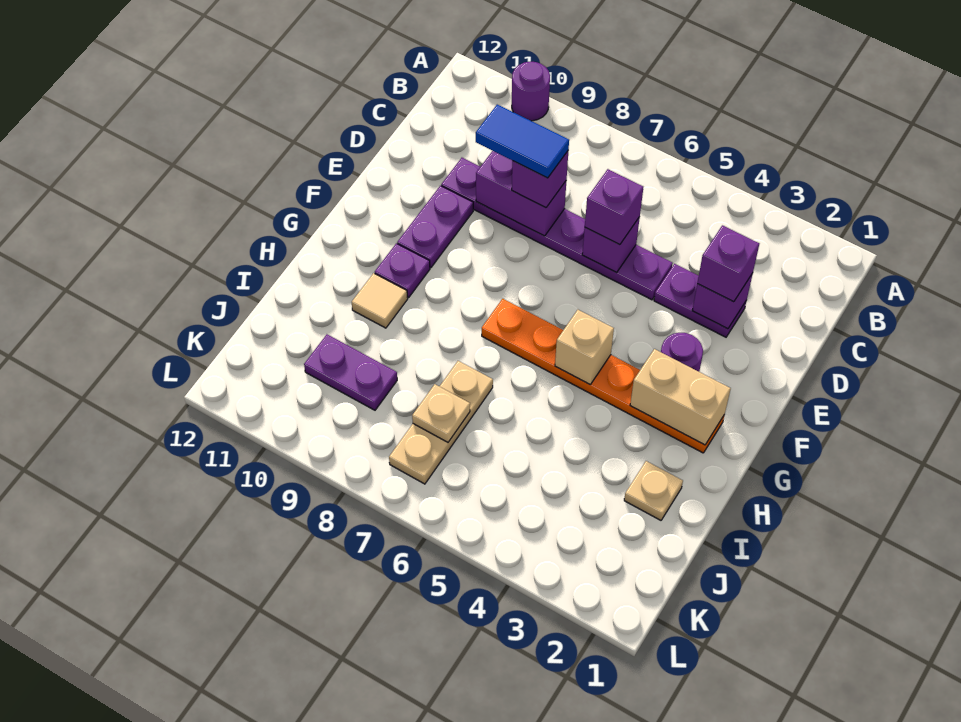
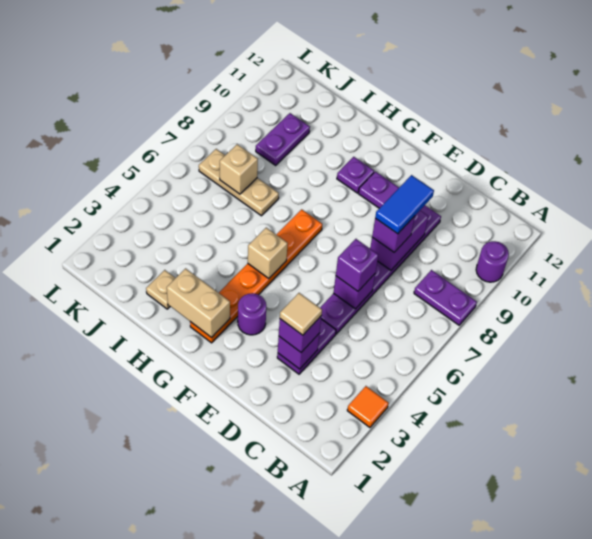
none -> orange tile A3 level 1
none -> purple plate A8:B8 level 1
tan brick G2:G3 level 2 -> tan brick G2:H2 level 2
tan tile H10 level 1 -> tan tile D3 level 4
tan plate J7 level 2 -> tan brick J7 level 2

